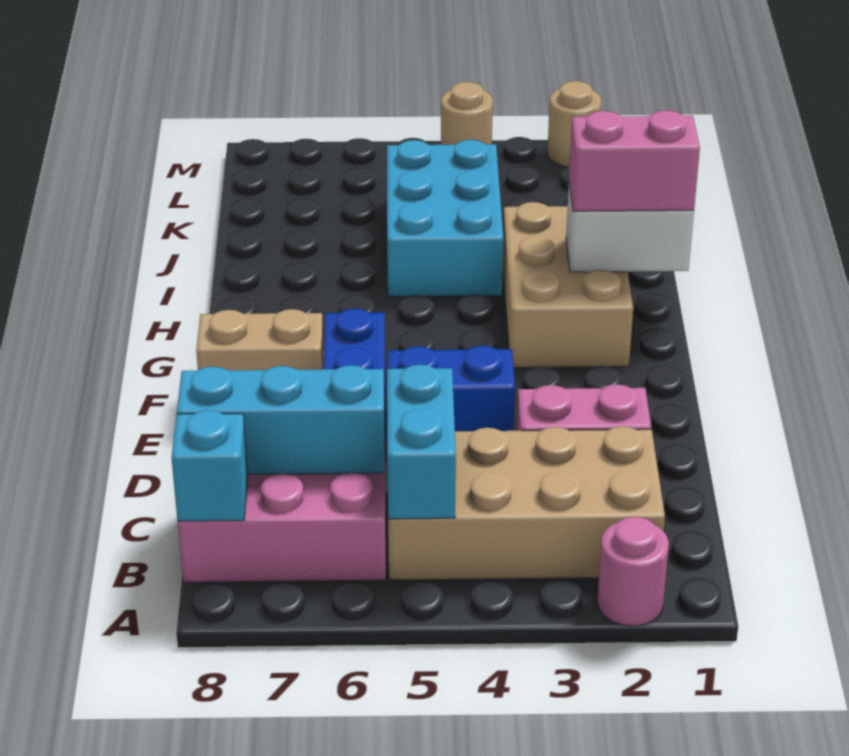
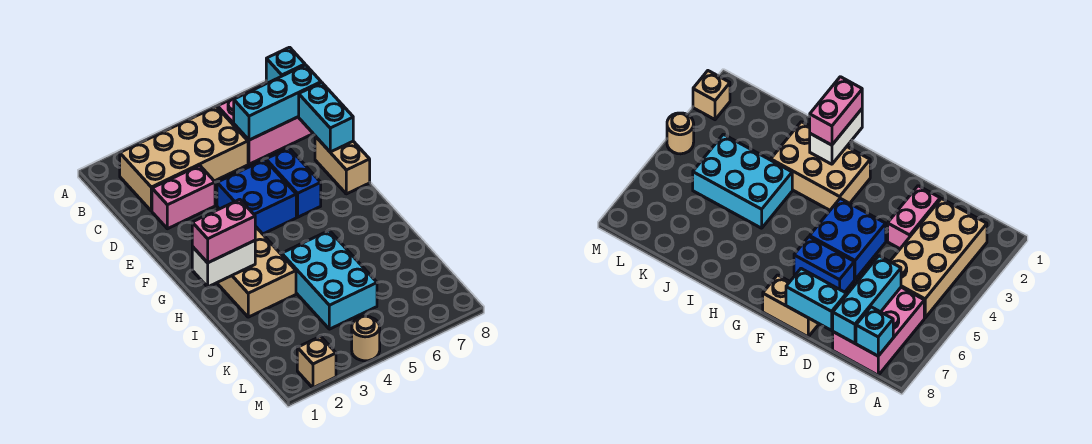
pink round brick A2 level 1 -> none
cyan brick B5:C5 level 2 -> cyan brick D8:E8 level 2
blue brick E4:E5 level 1 -> blue brick E4:F5 level 1
tan brick F7:F8 level 1 -> tan brick E8:F8 level 1
tan round brick M2 level 1 -> tan brick M2 level 1

